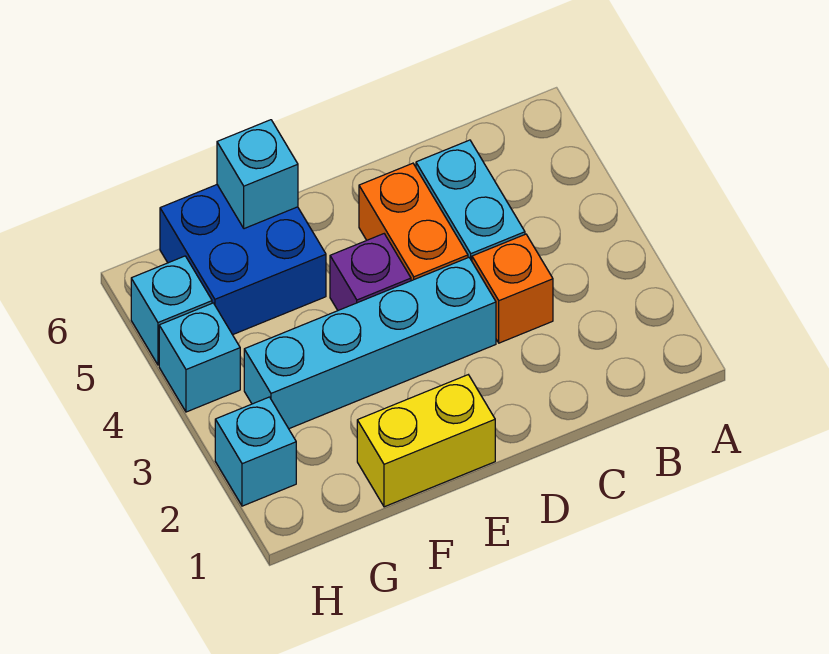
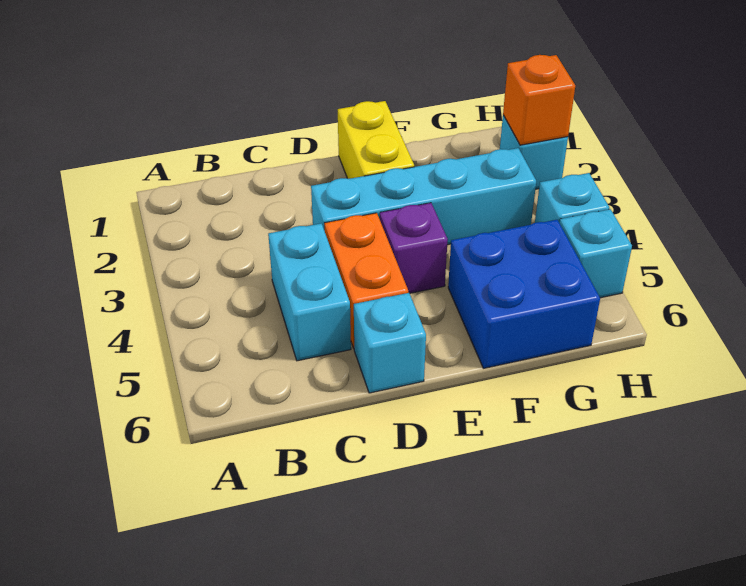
orange brick C3 level 1 -> orange brick H2 level 2
yellow brick E1:F1 level 1 -> yellow brick E1:E2 level 1
cyan brick F6 level 2 -> cyan brick D6 level 1

